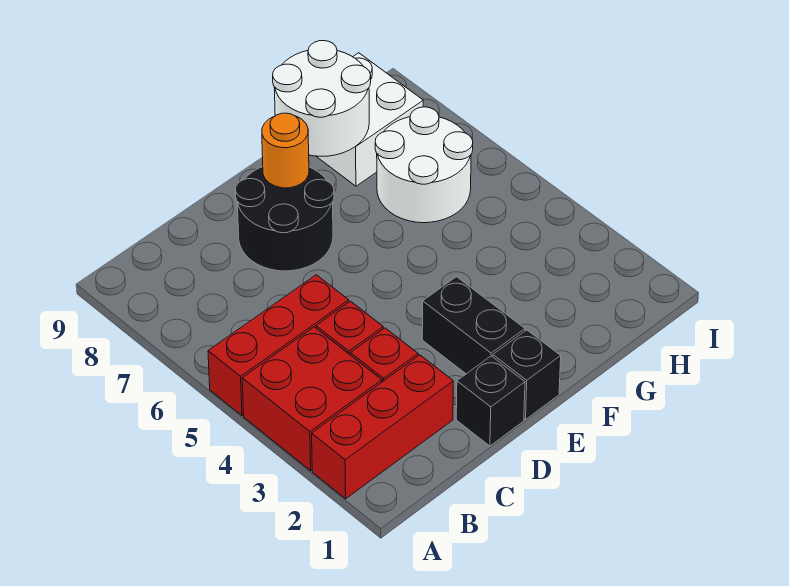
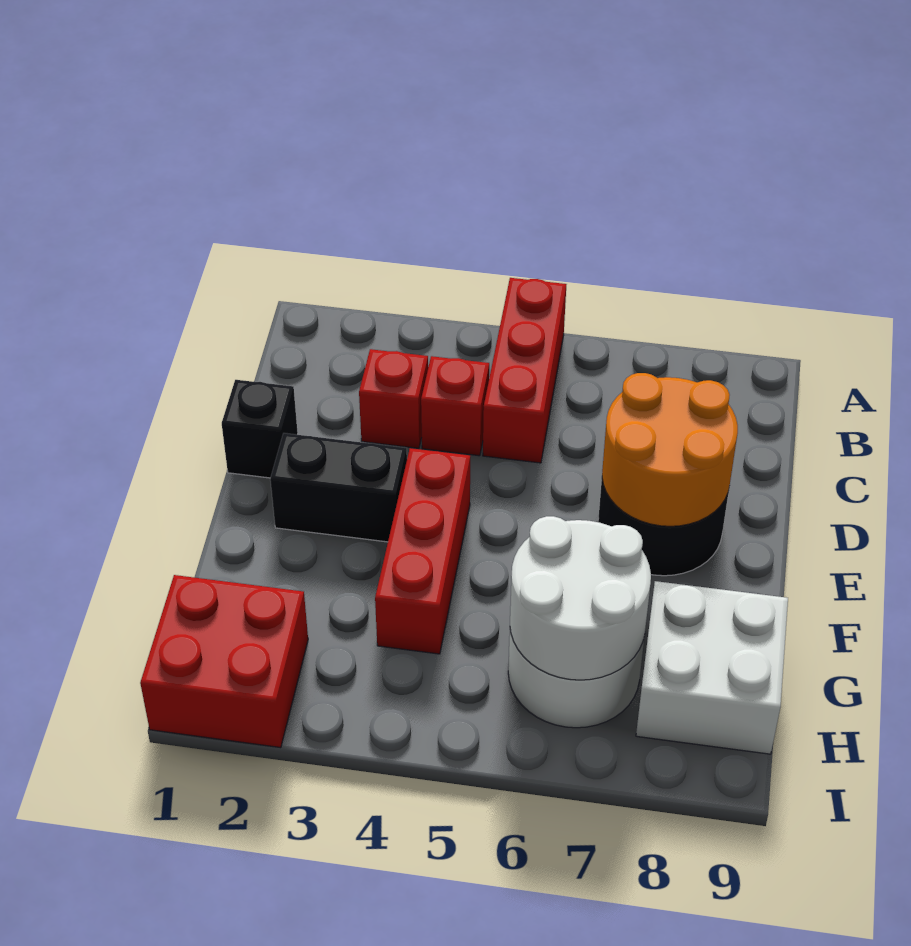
red brick A2:C2 level 1 -> red brick E4:G4 level 1
red brick A3:B4 level 1 -> red brick H1:I2 level 1
black brick E1 level 1 -> none
orange round brick E8 level 2 -> orange round brick D7:E8 level 2
white round brick F8:G9 level 2 -> white round brick G6:H7 level 2

